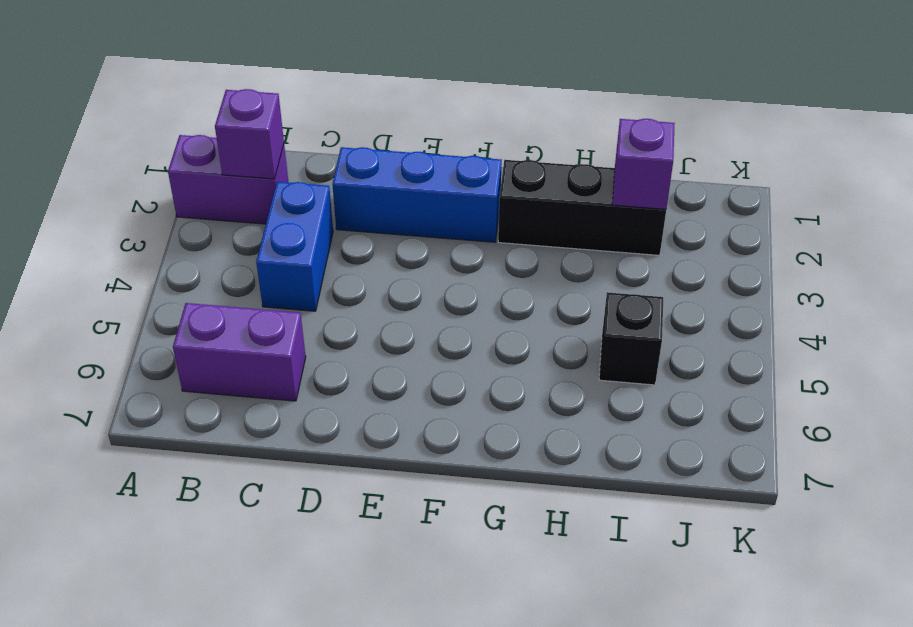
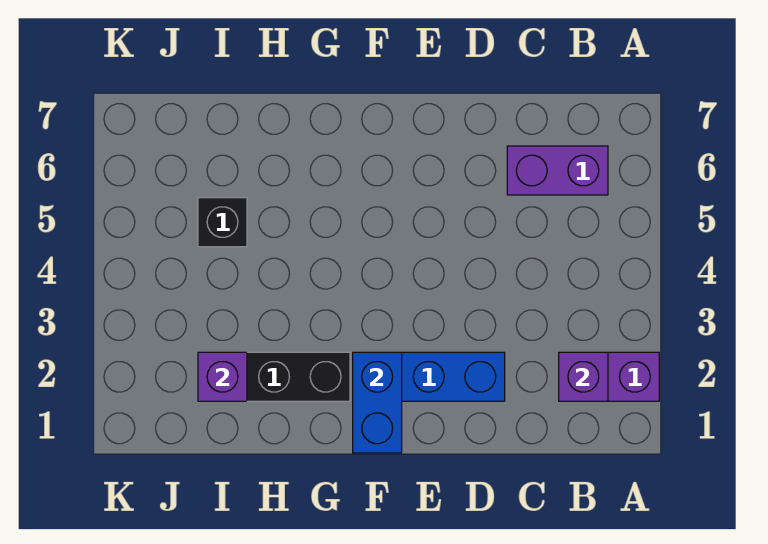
blue brick C3:C4 level 1 -> blue brick F1:F2 level 2

